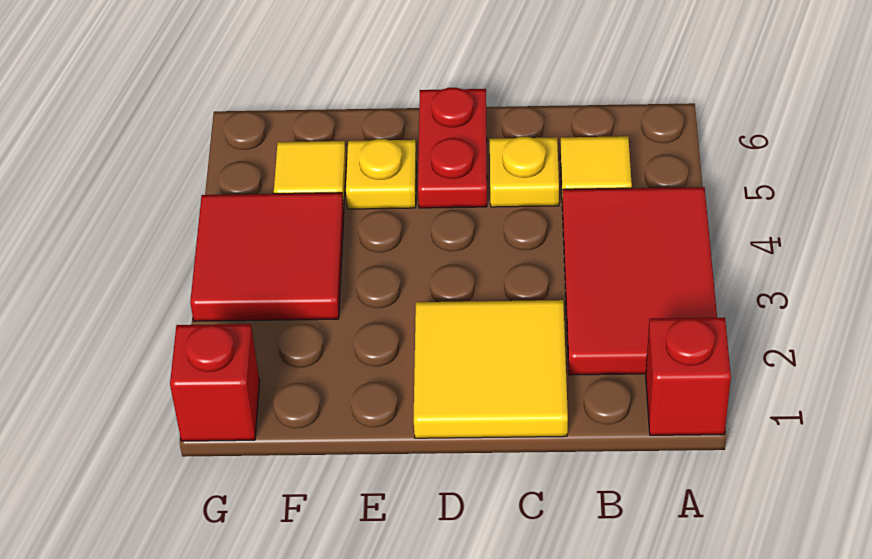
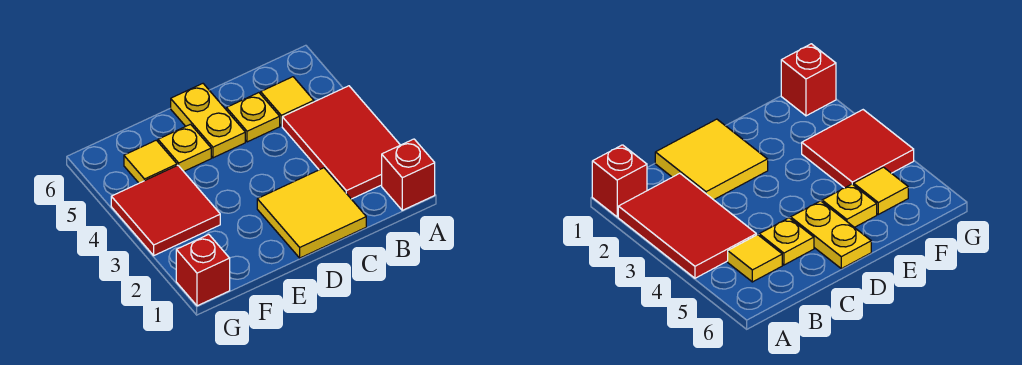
red plate D5:D6 level 1 -> yellow plate D5:D6 level 1

